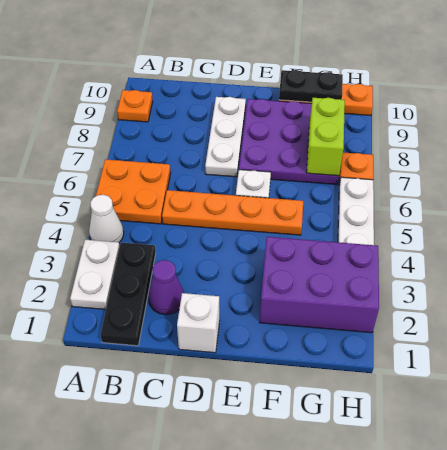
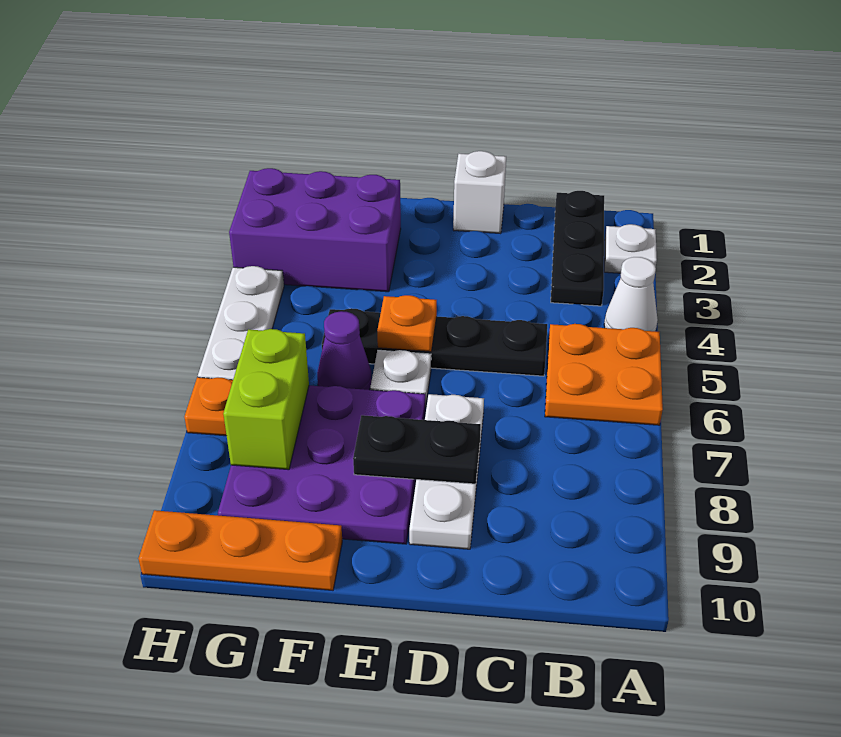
white plate A2:A3 level 1 -> white plate A2 level 1
orange plate A9 level 1 -> orange plate E5 level 2
purple cone C2 level 1 -> purple cone F6 level 1
orange plate C5:F5 level 1 -> black plate C5:F5 level 1
black plate F10:G10 level 2 -> black plate D8:E8 level 2

